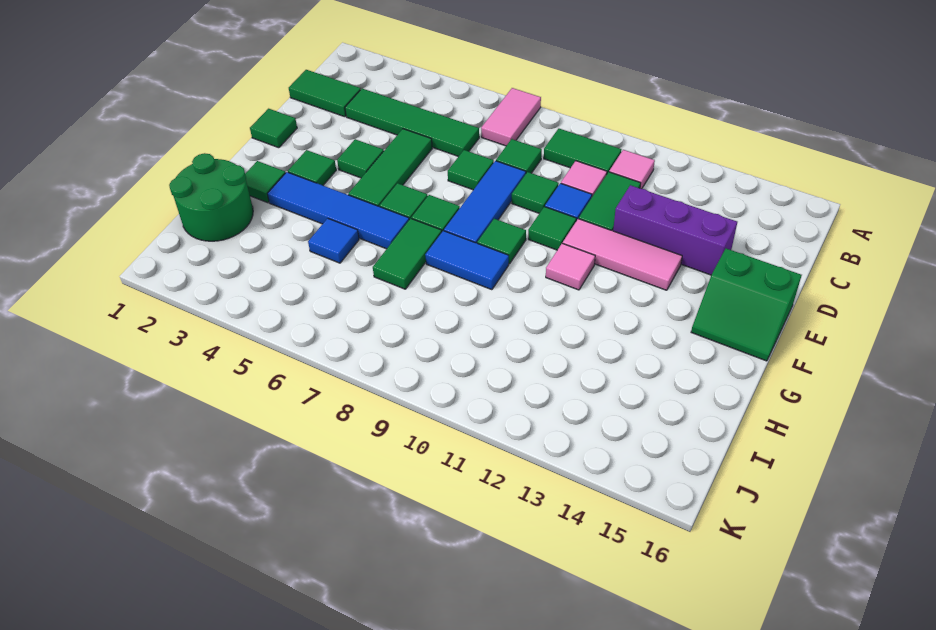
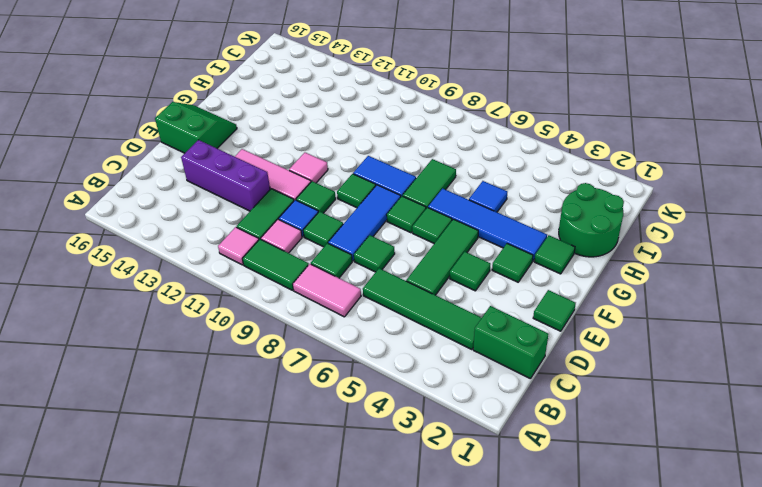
pink tile A7:B7 level 1 -> pink tile B7:B8 level 1
green tile C1:C2 level 1 -> green brick C1:C2 level 1

